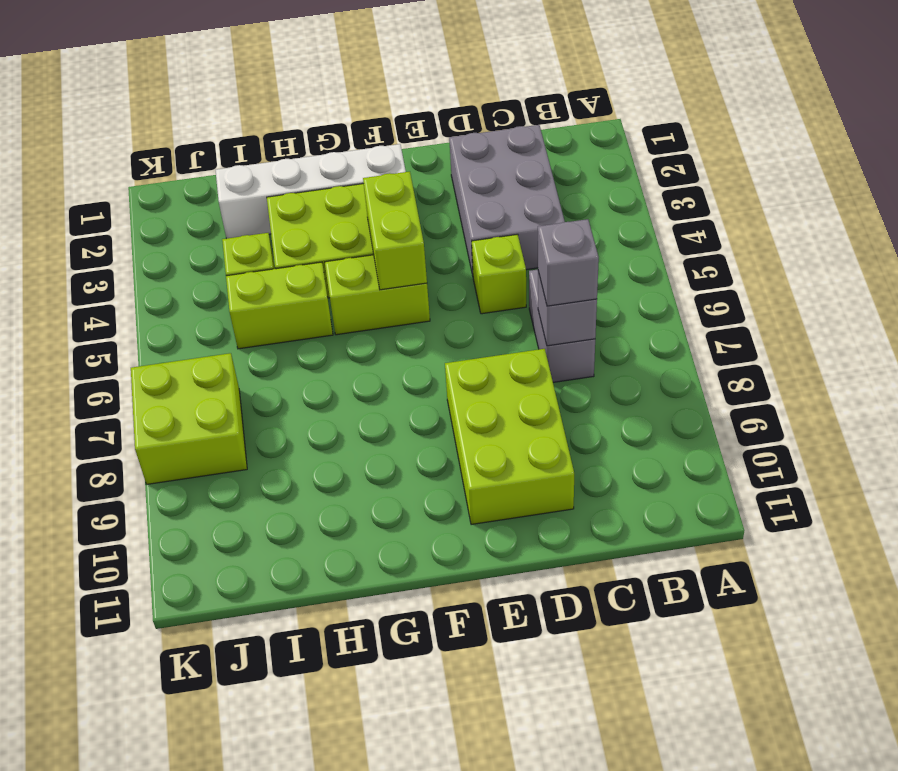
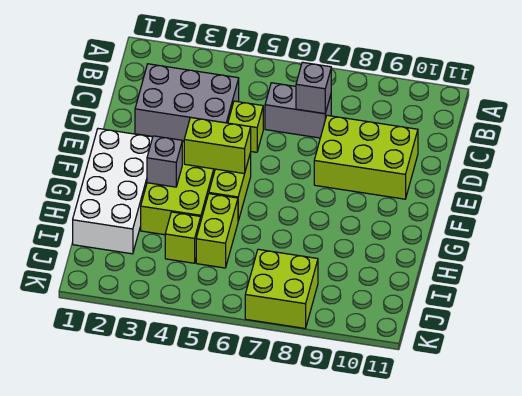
grey brick C7 level 3 -> grey brick G3 level 2
white brick F2:I2 level 1 -> white brick F1:I2 level 1

